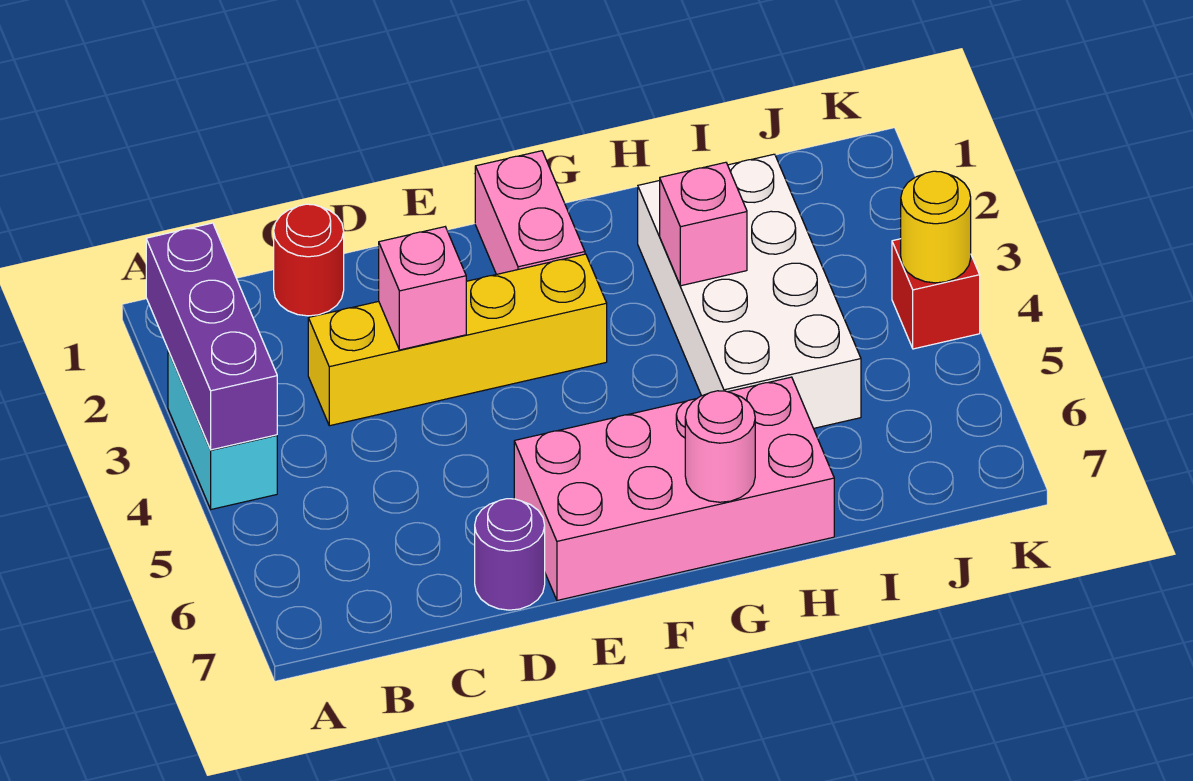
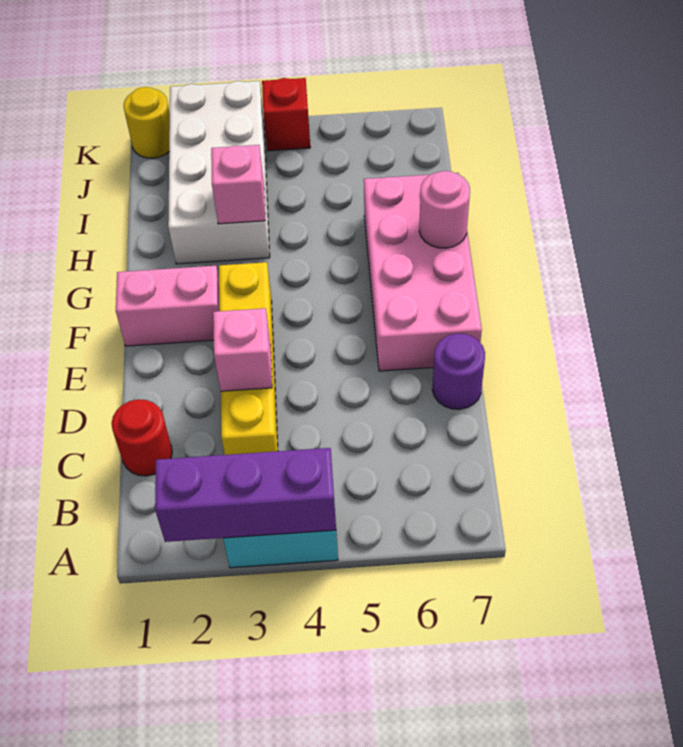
white brick H2:I5 level 1 -> white brick H2:K3 level 1
yellow round brick K4 level 2 -> yellow round brick K1 level 1

